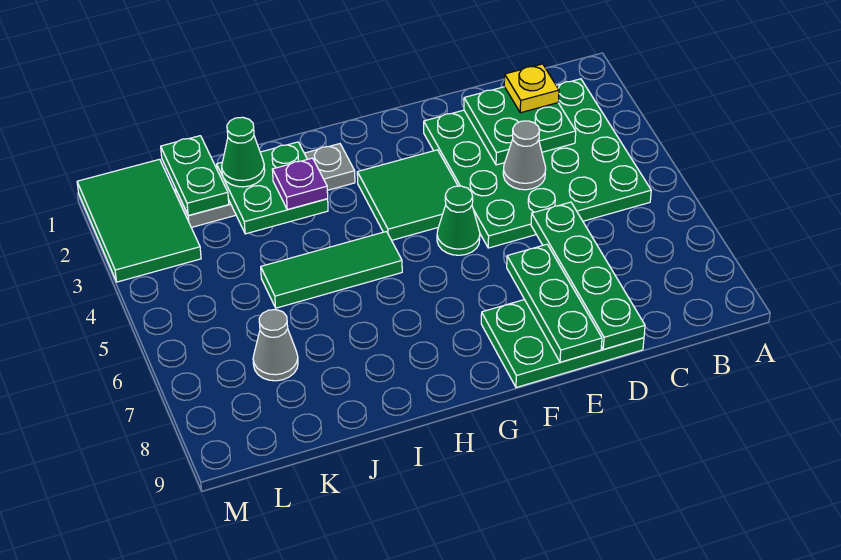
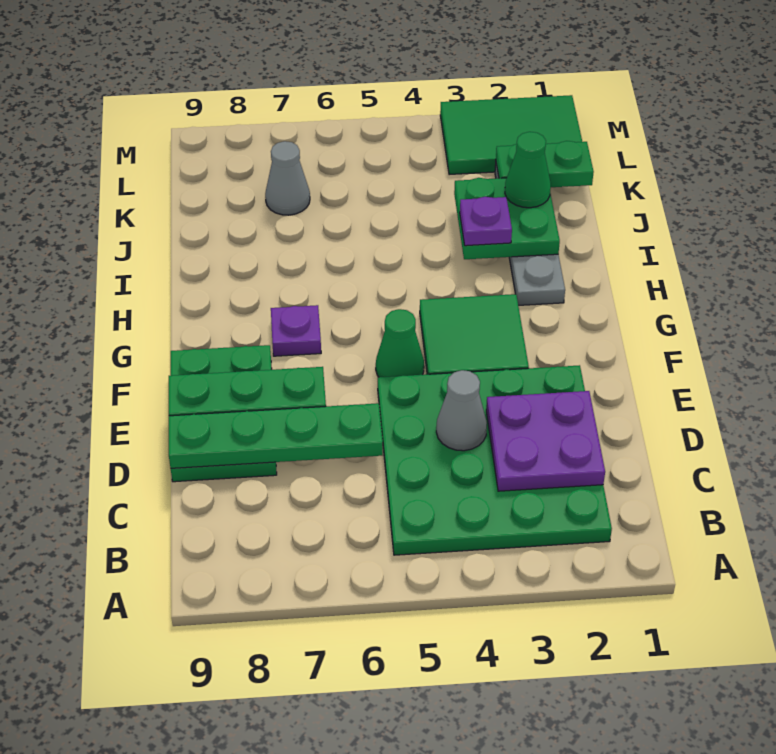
green plate C2:D3 level 2 -> purple plate C2:D3 level 2
yellow plate C2 level 3 -> none
none -> purple plate G7 level 1
green tile H5:J5 level 1 -> none

